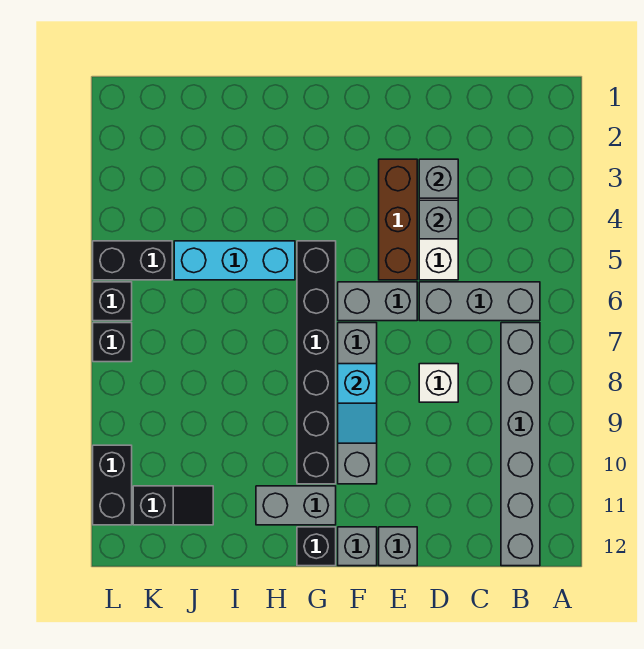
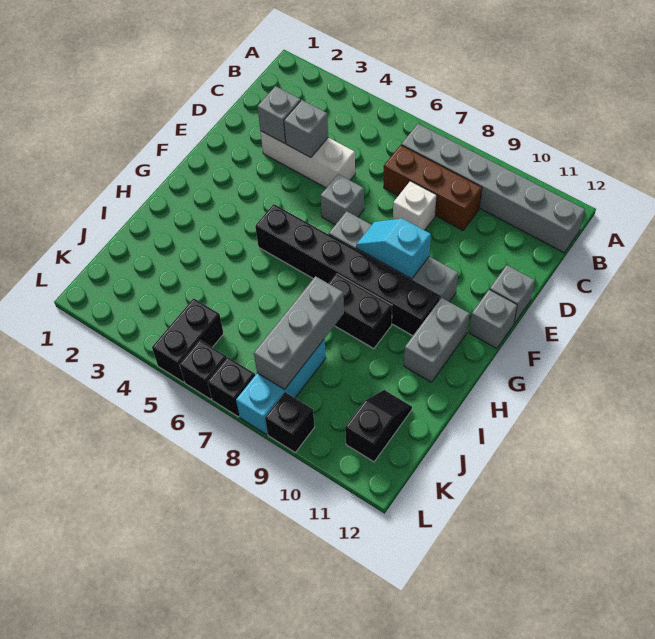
grey brick B6:D6 level 1 -> grey brick I8:K8 level 2
brown brick E3:E5 level 1 -> brown brick C7:C9 level 1
grey brick E6:F6 level 1 -> grey brick E6 level 1
cyan slope F8:F9 level 2 top 8 -> cyan slope F8:F9 level 2 top 9
black brick G12 level 1 -> black brick L9 level 1
cyan brick H5:J5 level 1 -> cyan brick J8:L8 level 1
black brick L10:L11 level 1 -> black brick H8:H9 level 1

